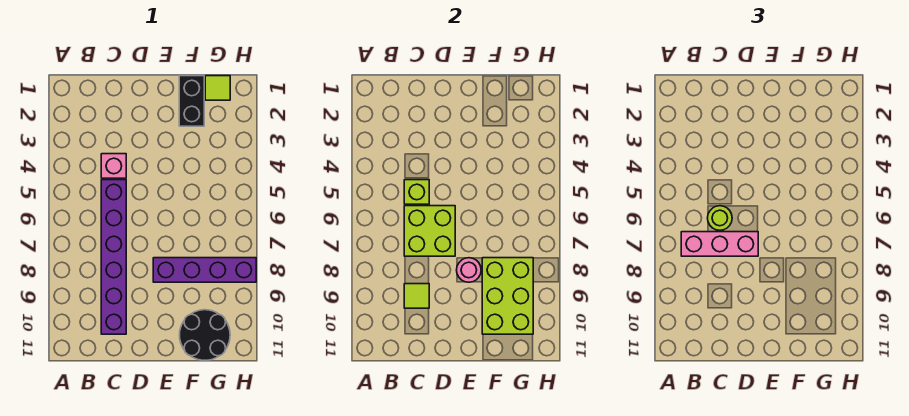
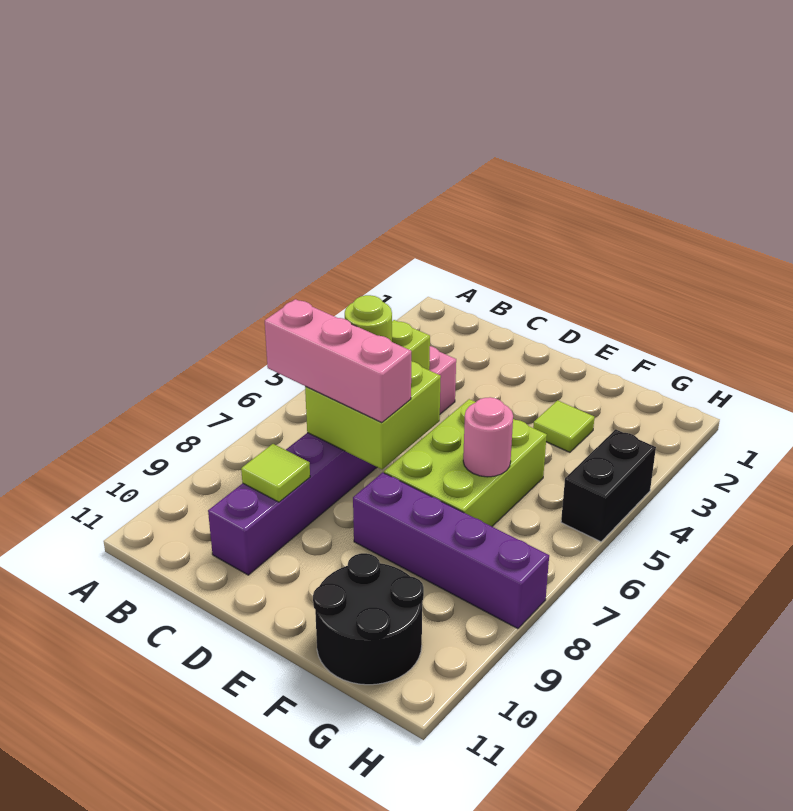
pink round brick E8 level 2 -> pink round brick F6 level 2
black brick F1:F2 level 1 -> black brick H4:H5 level 1
lime brick F8:G10 level 2 -> lime brick E5:F7 level 1
lime tile G1 level 1 -> lime tile F3 level 1

